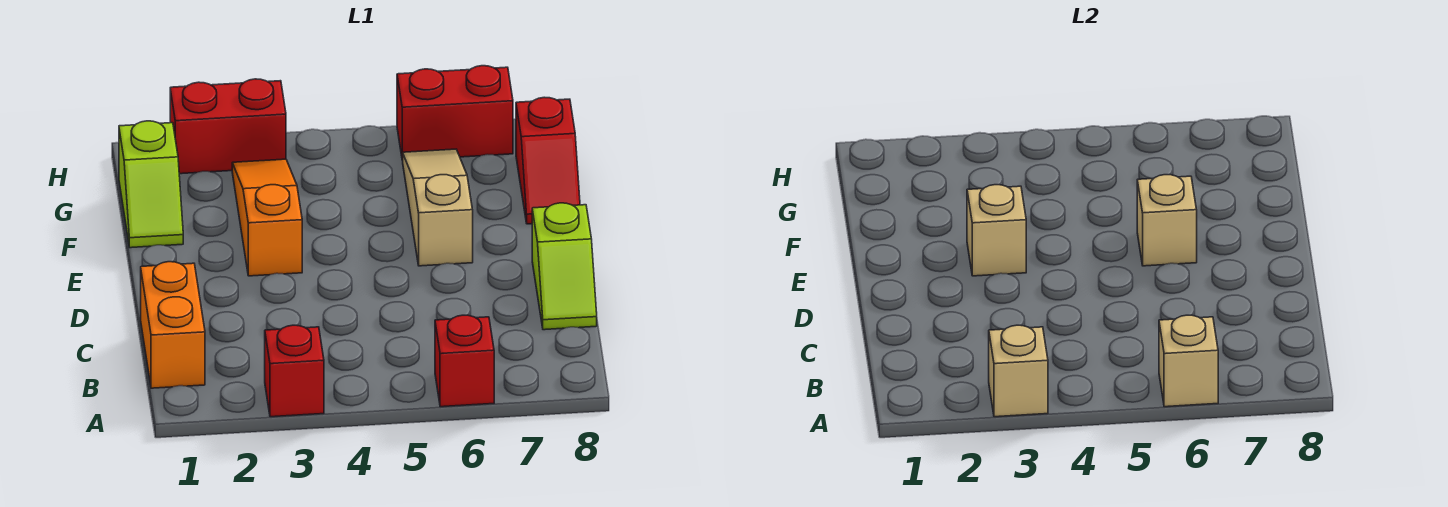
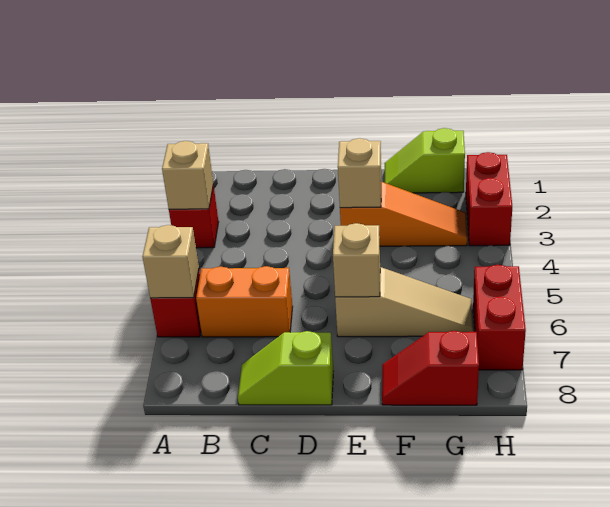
orange brick B1:C1 level 1 -> orange brick B6:C6 level 1

